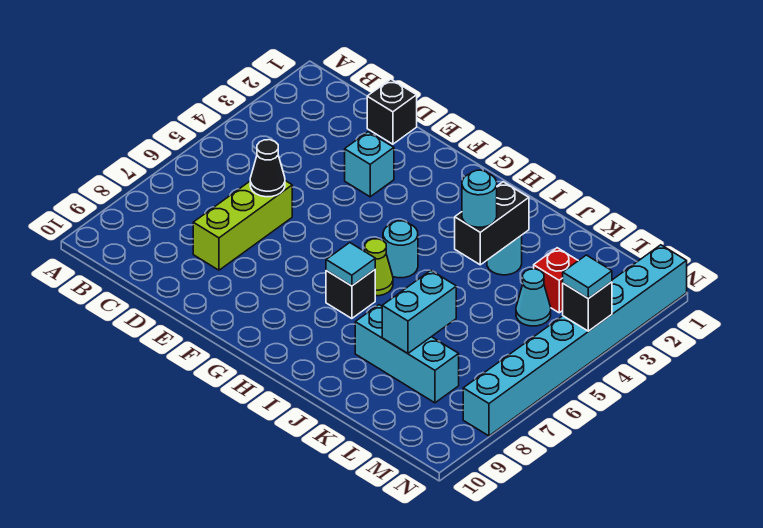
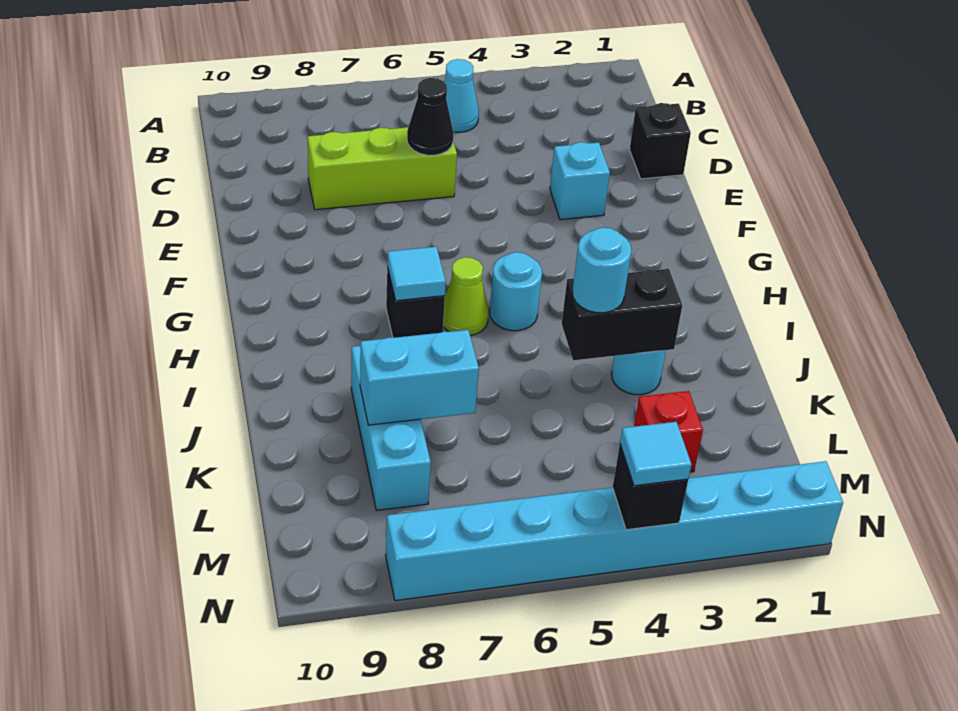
cyan cone L4 level 1 -> cyan cone B5 level 1

